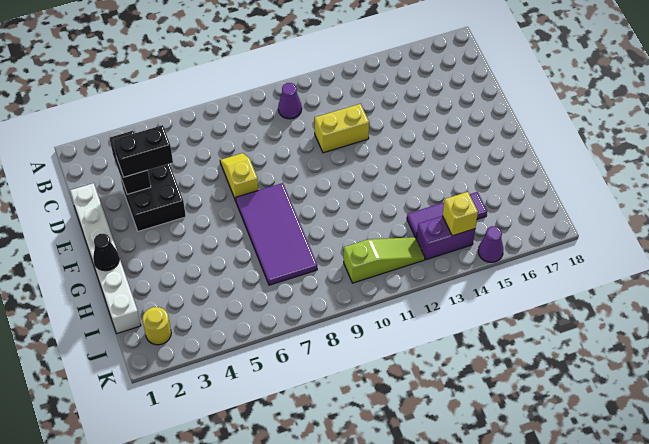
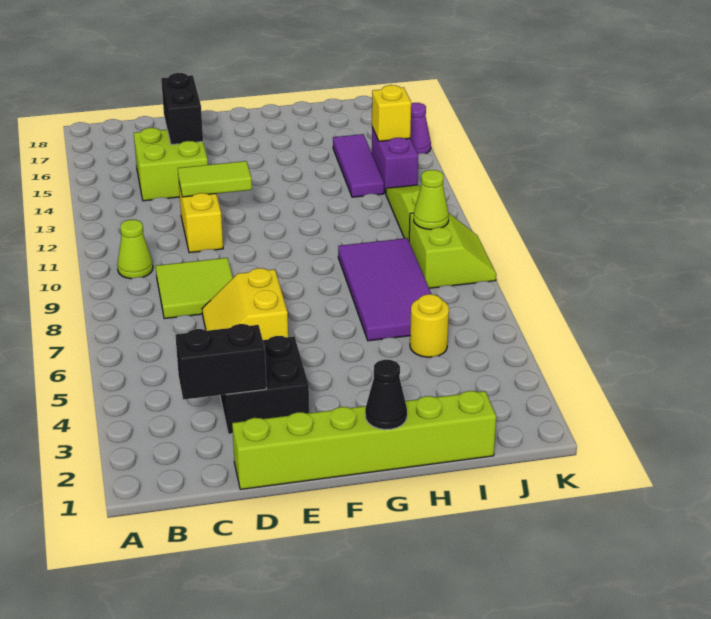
purple cone B10 level 1 -> lime cone B10 level 1
none -> lime tile C8:D9 level 1
none -> lime brick C14:D15 level 1
white brick D1:I1 level 1 -> lime brick D1:I1 level 1
black brick D3:D4 level 3 -> black brick D15:D16 level 2
yellow slope D7:E7 level 1 top E -> yellow slope D6:E7 level 1 top E
none -> lime tile D12:E12 level 2
purple tile F7:I8 level 1 -> purple tile H6:I9 level 1
yellow round brick J2 level 1 -> yellow round brick I5 level 1
none -> lime slope J8:K9 level 1 top J
none -> lime cone J9 level 2

